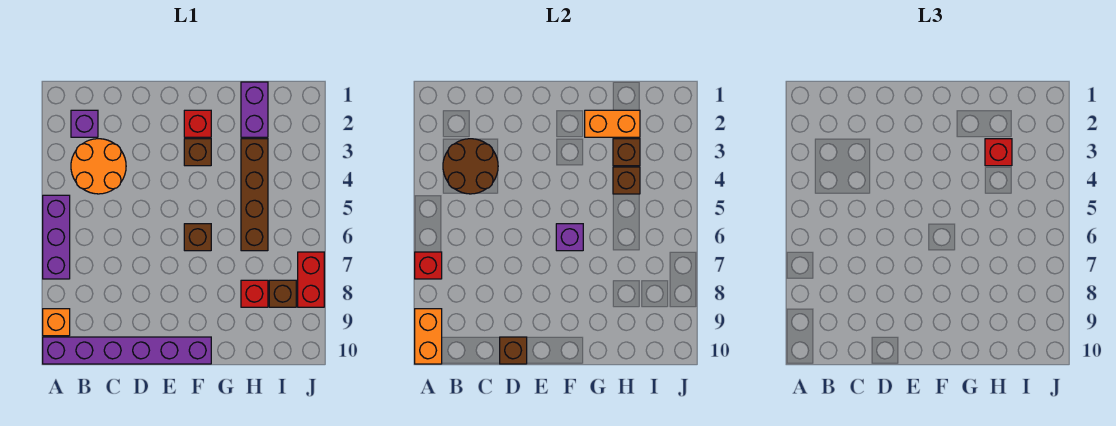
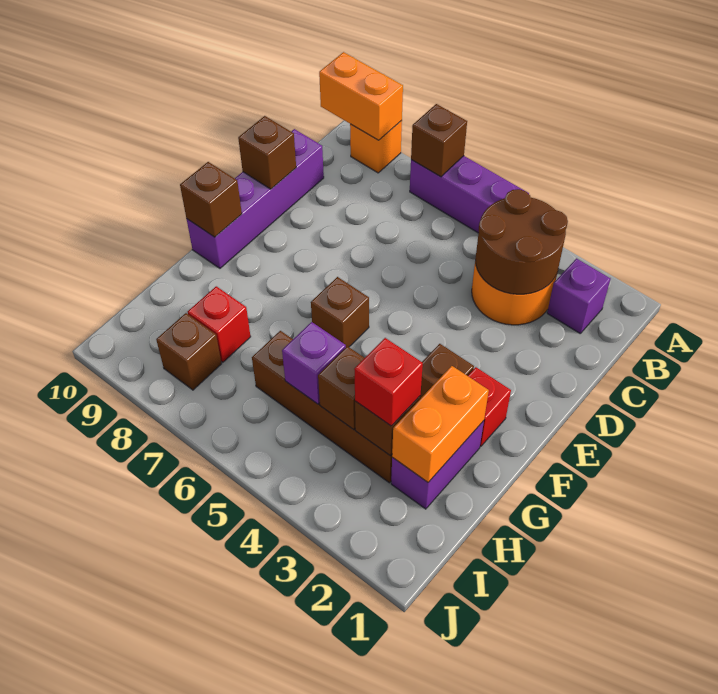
red brick A7 level 2 -> brown brick A7 level 2
purple brick A10:F10 level 1 -> purple brick C10:F10 level 1
purple brick F6 level 2 -> purple brick H5 level 2
none -> brown brick F10 level 2
purple brick H1:H2 level 1 -> purple brick G2:H2 level 1
red brick J7:J8 level 1 -> none

